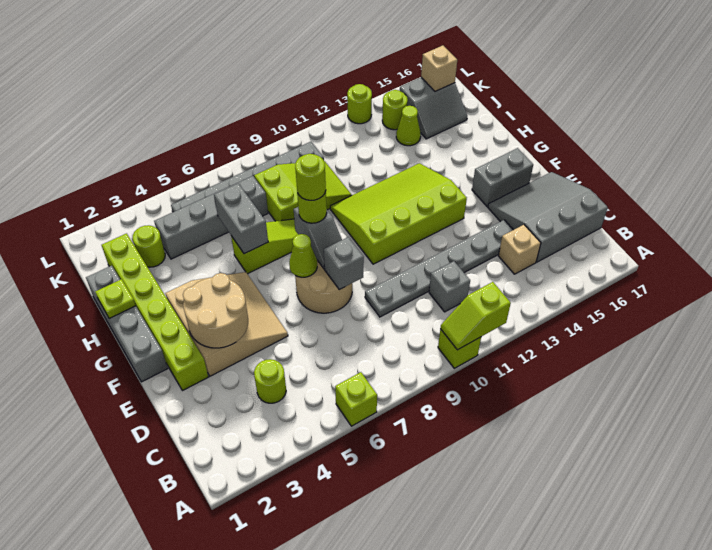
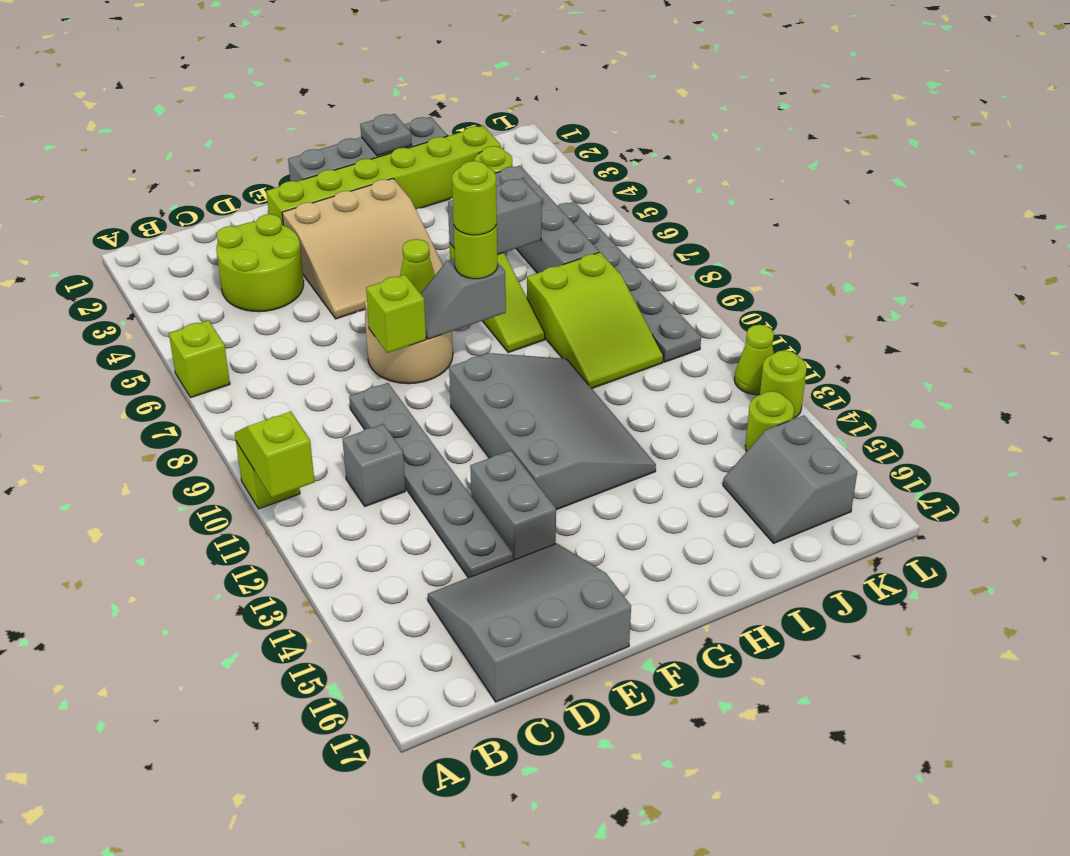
lime round brick C4 level 1 -> lime round brick C3:D4 level 1
tan brick C14 level 1 -> none
grey slope C15:E17 level 1 top C -> grey slope C15:E17 level 1 top 17
tan round brick E3:F4 level 2 -> none
grey brick E8 level 2 -> lime brick E8 level 2
lime slope F10:H13 level 1 top F -> grey slope F10:H13 level 1 top F
grey brick F15:F16 level 1 -> grey brick E13:E14 level 1
lime plate H1 level 2 -> grey plate H1 level 2
lime cone J14 level 1 -> lime cone L12 level 1
tan brick K16 level 2 -> none

